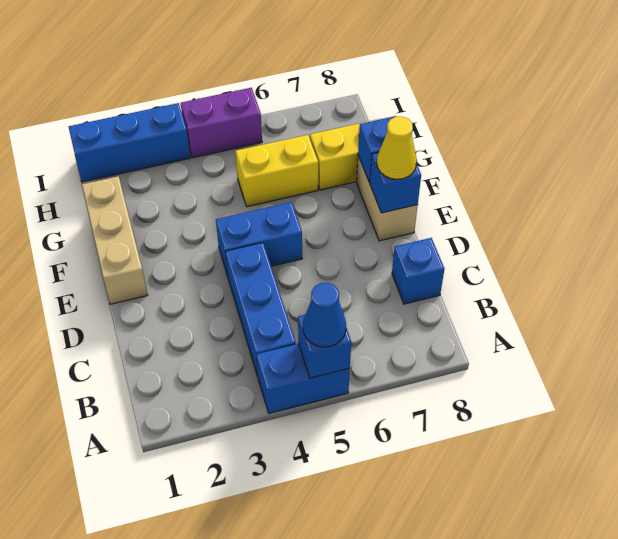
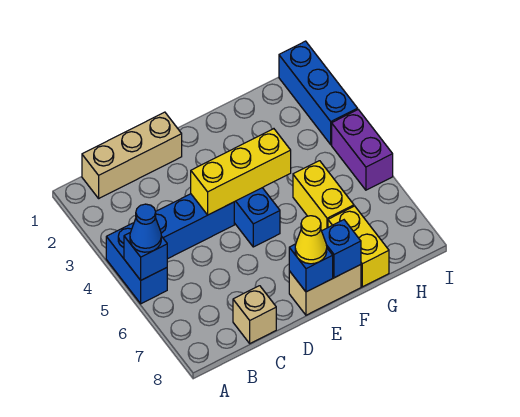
blue brick C8 level 1 -> tan brick C8 level 1
none -> yellow brick D4:F4 level 2
tan brick E1:G1 level 1 -> tan brick B1:D1 level 1

